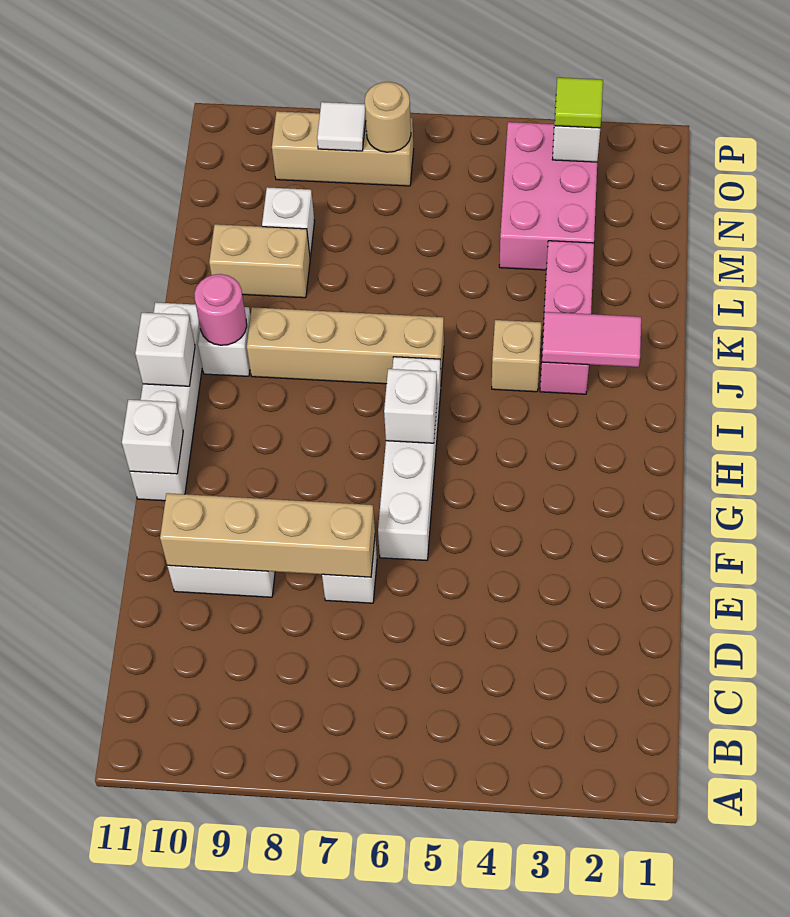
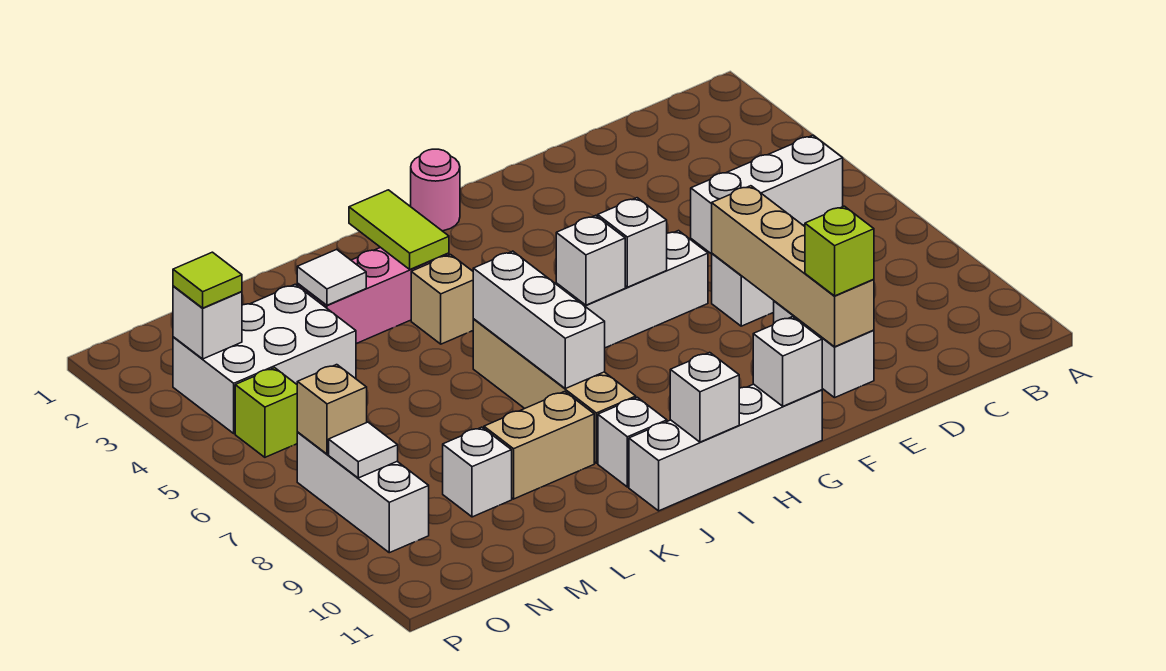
none -> white brick B5:D5 level 1
none -> lime brick E10 level 3
none -> white brick G6 level 2
pink tile J2:J3 level 2 -> lime tile J2:J3 level 2
none -> white brick J6:J8 level 2
pink round brick J10 level 2 -> pink round brick H1 level 1
none -> white tile L3 level 2
tan brick L9:L10 level 1 -> tan brick K9:L9 level 1
pink brick M3:O4 level 1 -> white brick M3:O4 level 1
none -> lime brick O5 level 1
tan brick O7:O9 level 1 -> white brick O7:O9 level 1
tan round brick O7 level 2 -> tan brick O7 level 2

